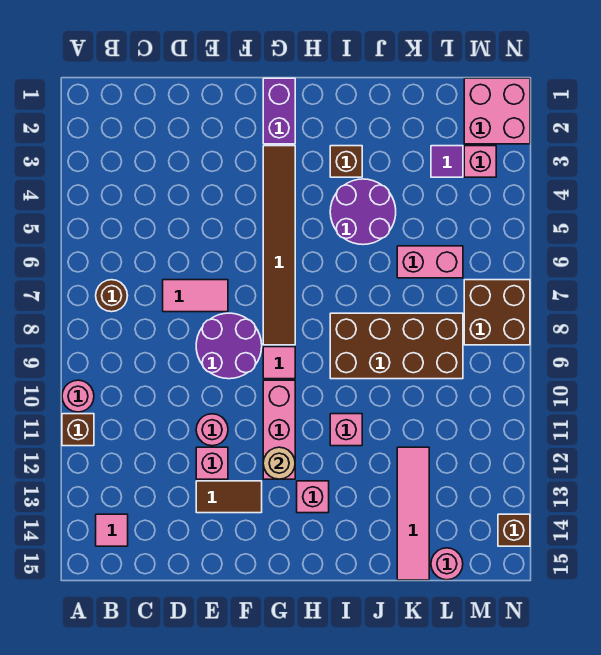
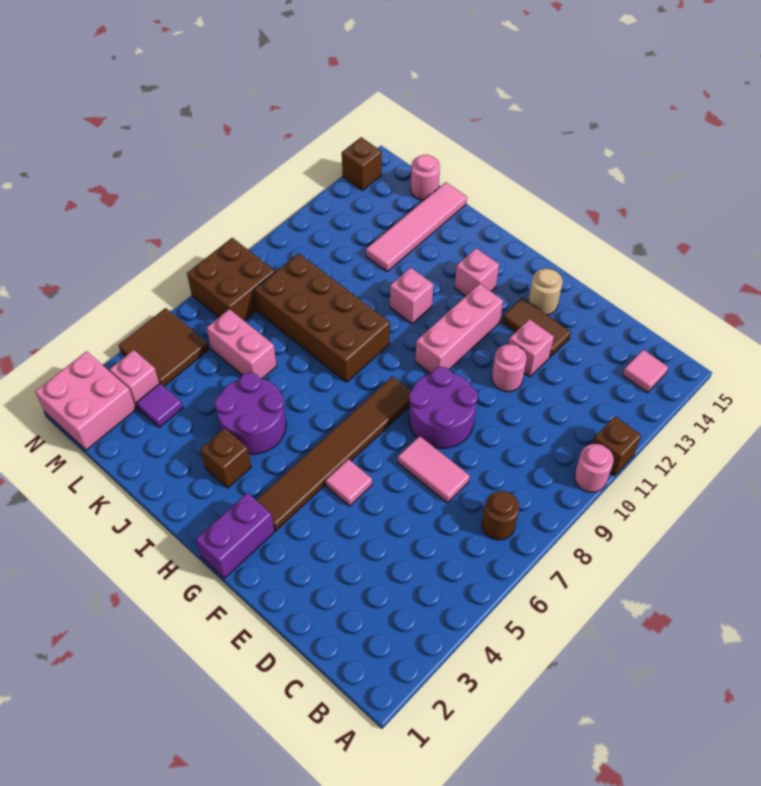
pink tile G9 level 1 -> pink tile F5 level 1
tan round brick G12 level 2 -> tan round brick F14 level 1
none -> brown tile M4:N5 level 1

